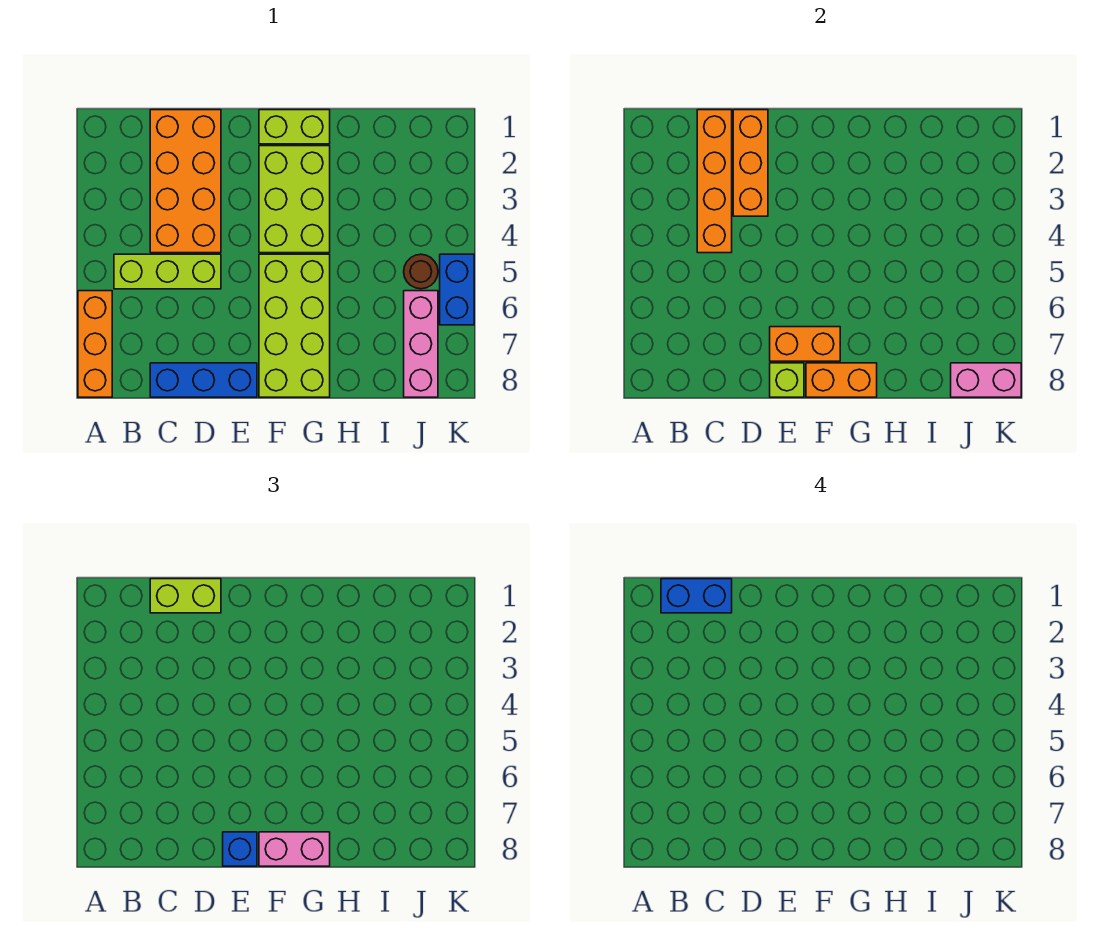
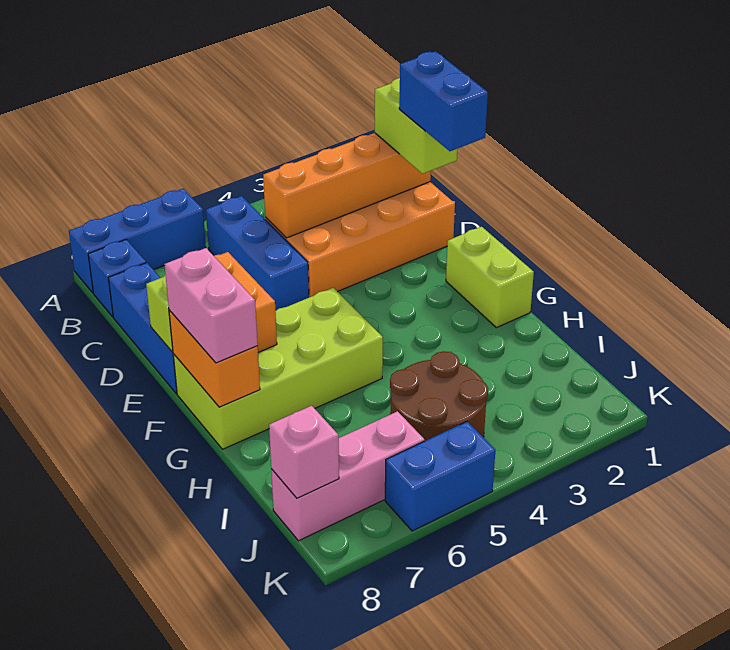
orange brick A6:A8 level 1 -> blue brick A6:A8 level 1
blue brick B1:C1 level 4 -> blue brick D1:E1 level 4
lime brick B5:D5 level 1 -> blue brick B5:D5 level 1
orange brick D1:D3 level 2 -> none
blue brick E8 level 3 -> blue brick B8 level 1
lime brick F2:G4 level 1 -> none
brown round brick J5 level 1 -> brown round brick I4:J5 level 1
pink brick J8:K8 level 2 -> pink brick J8 level 2

